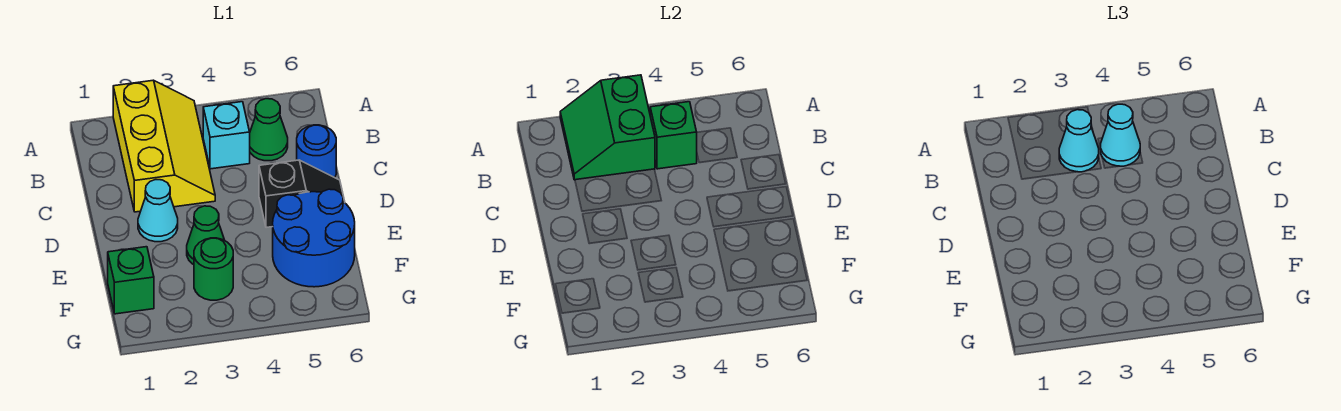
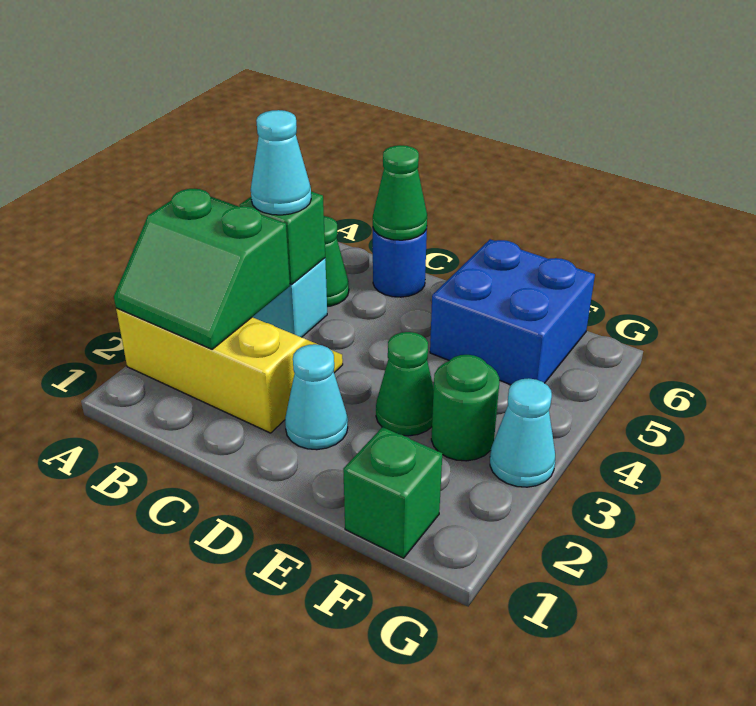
cyan cone B3 level 3 -> cyan cone G3 level 1
none -> green cone C6 level 2
black slope D5:D6 level 1 top 5 -> none
blue round brick E5:F6 level 1 -> blue brick E5:F6 level 1

